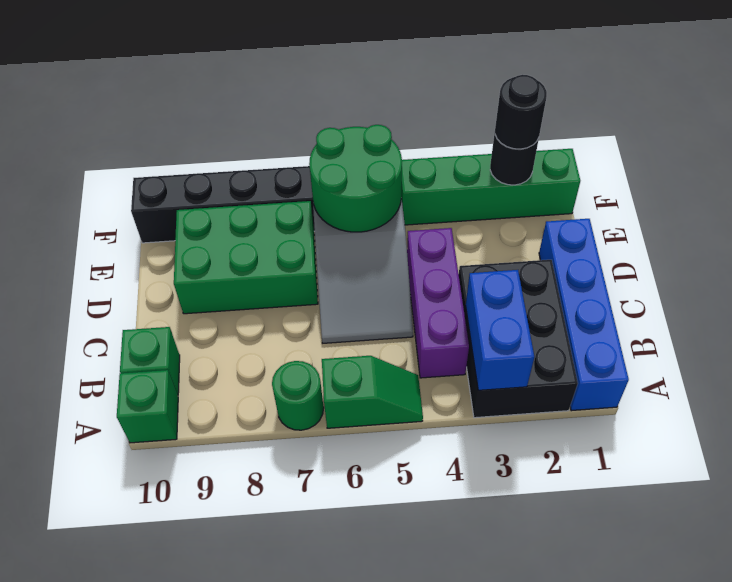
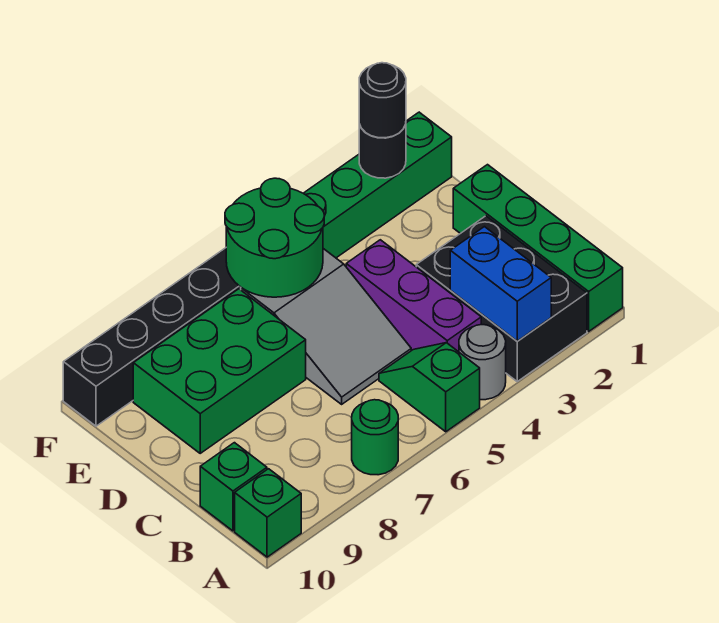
blue brick A1:D1 level 1 -> green brick A1:D1 level 1
none -> grey round brick A4 level 1
green slope A5:A6 level 1 top 6 -> green slope A5:B5 level 1 top A

